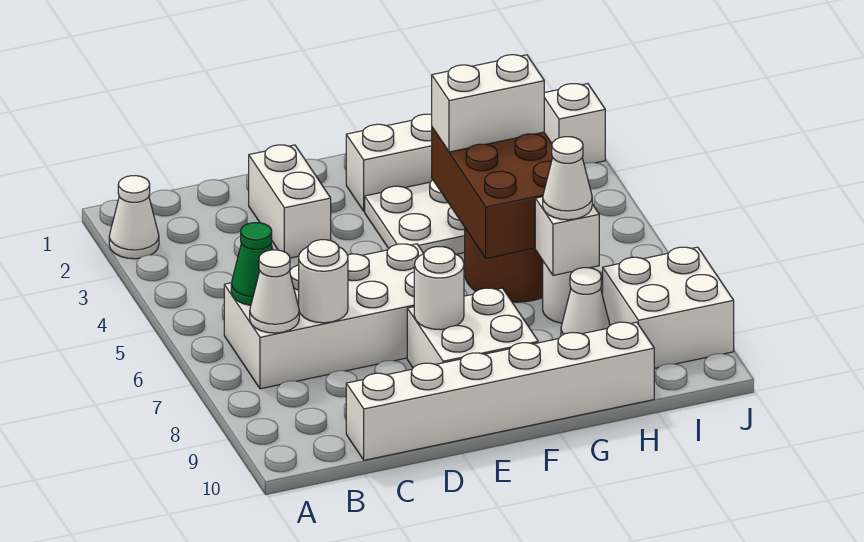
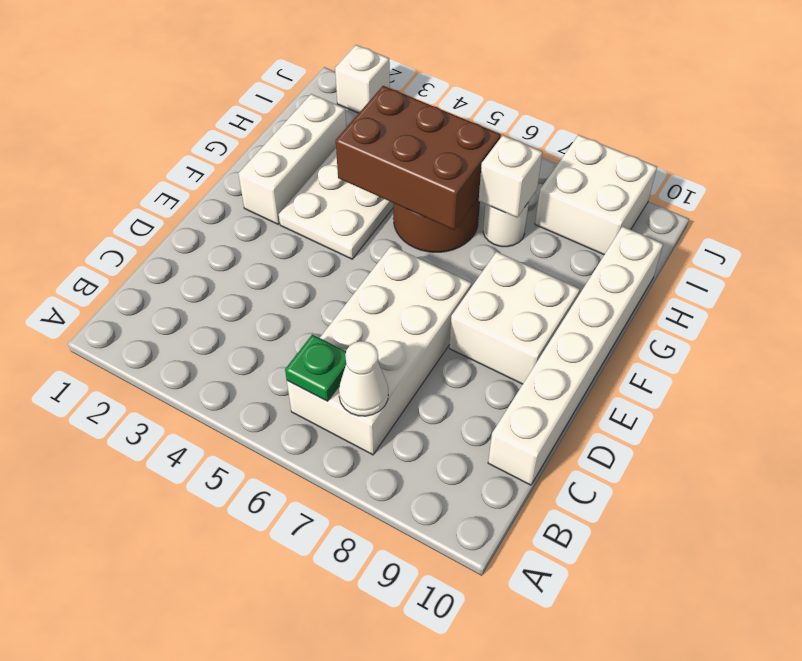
white cone A2 level 1 -> none
green cone B6 level 2 -> green plate B6 level 2
white round brick C7 level 2 -> none
white brick D2:D3 level 1 -> none
white round brick E8 level 2 -> none
white brick G4:H4 level 3 -> none
white cone H7 level 3 -> none
white cone H8 level 1 -> none

